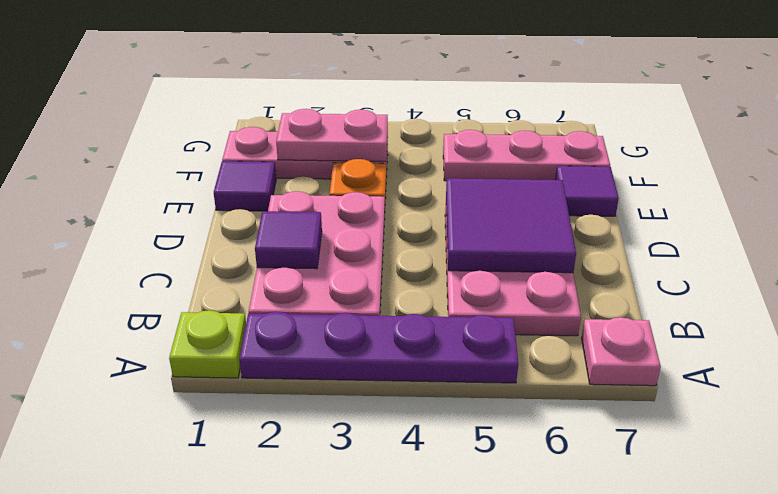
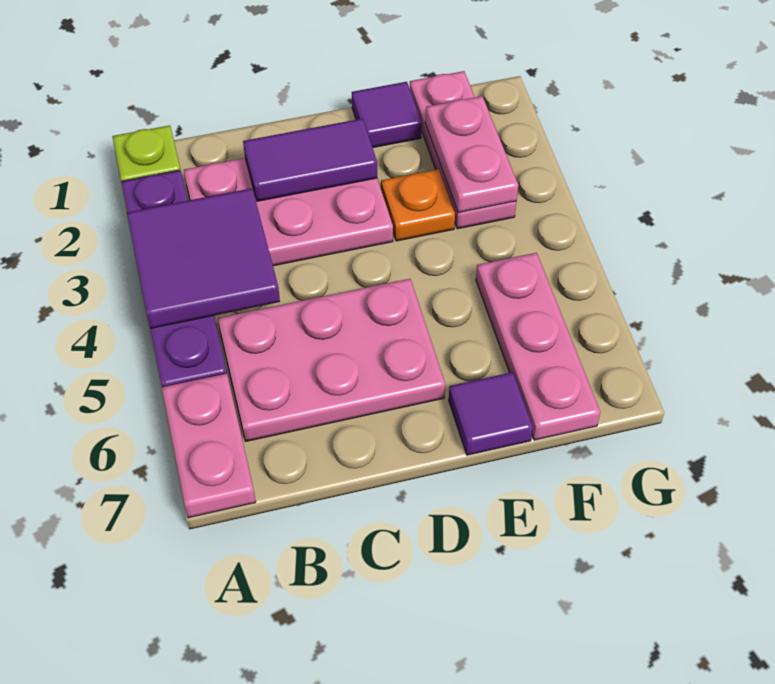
pink plate A7 level 1 -> pink plate A6:A7 level 1
purple tile C2 level 2 -> purple tile C2:D2 level 2
purple tile C5:D6 level 2 -> purple tile A3:B4 level 2

